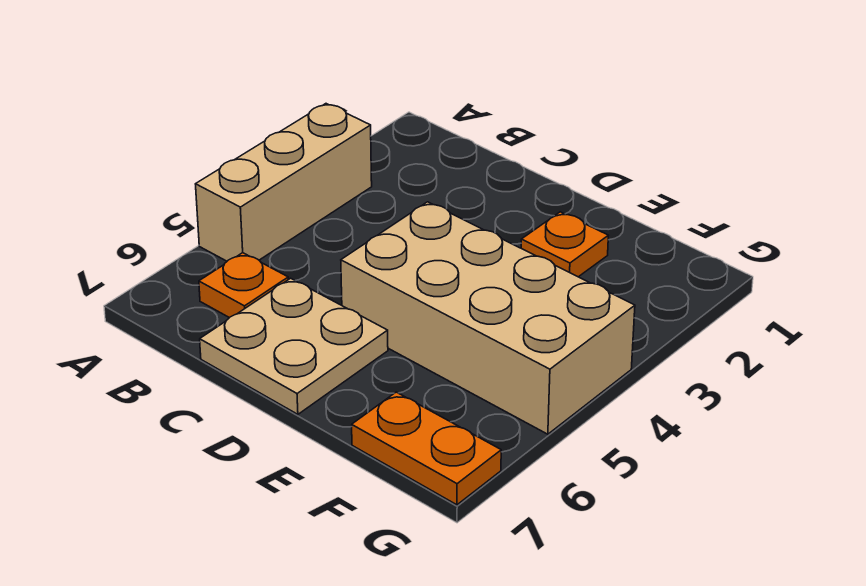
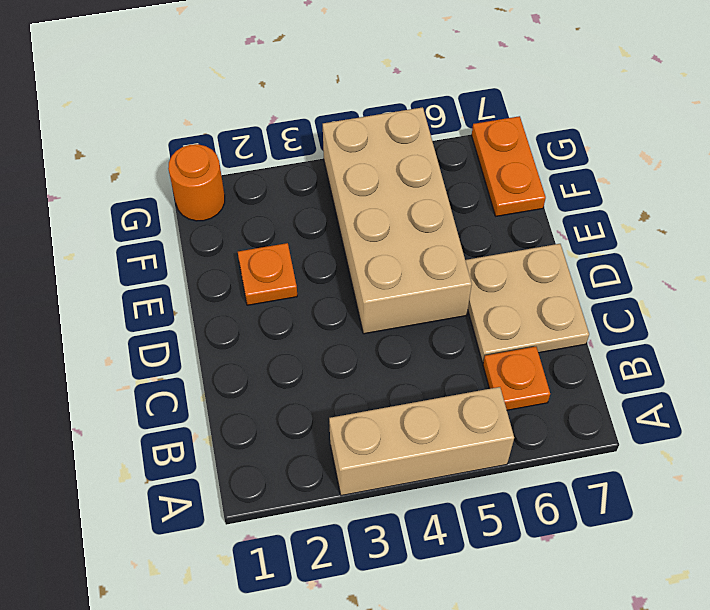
none -> orange round brick G1 level 1

